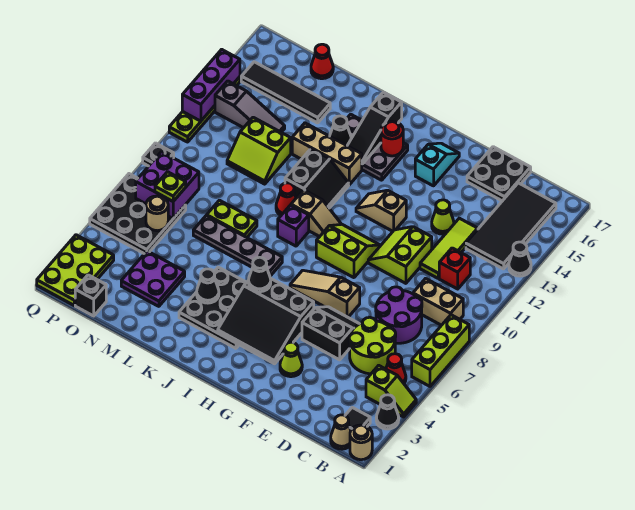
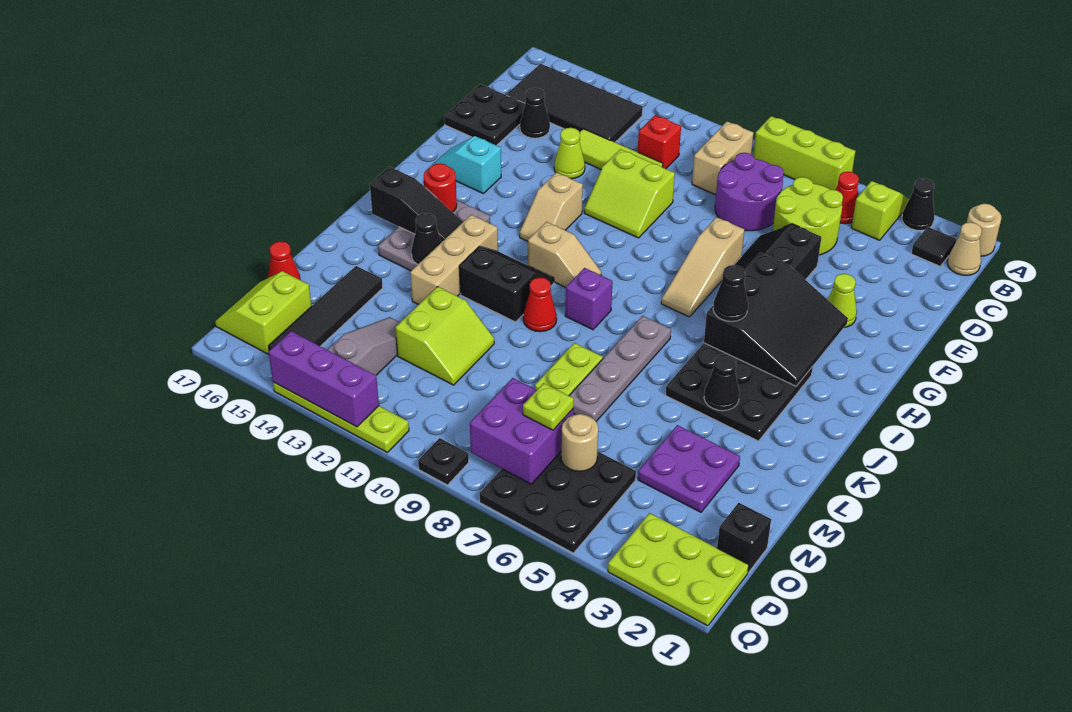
black cone A13 level 1 -> black cone D15 level 1
lime slope G9:H10 level 1 top 9 -> lime slope O16:P17 level 1 top 16
tan slope I10:J10 level 1 top J -> tan slope I10:I11 level 1 top 11

